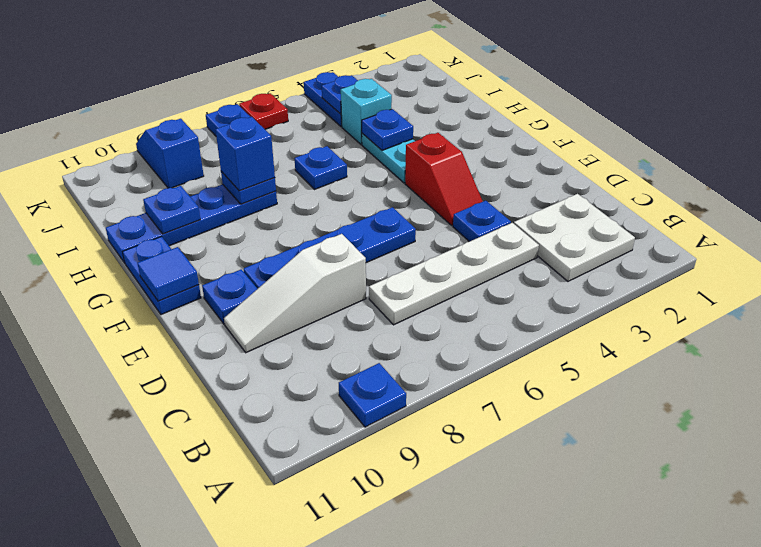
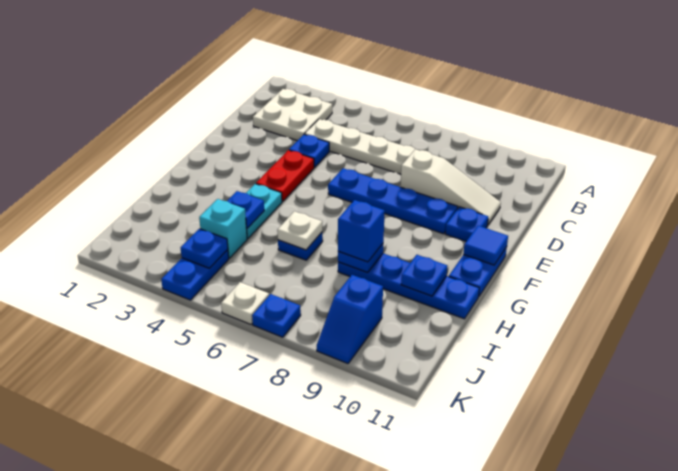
blue plate A9 level 1 -> none
red slope E4:F4 level 1 top F -> red plate E4:F4 level 1
none -> white plate H6 level 2
red plate K6 level 1 -> white plate K6 level 1

